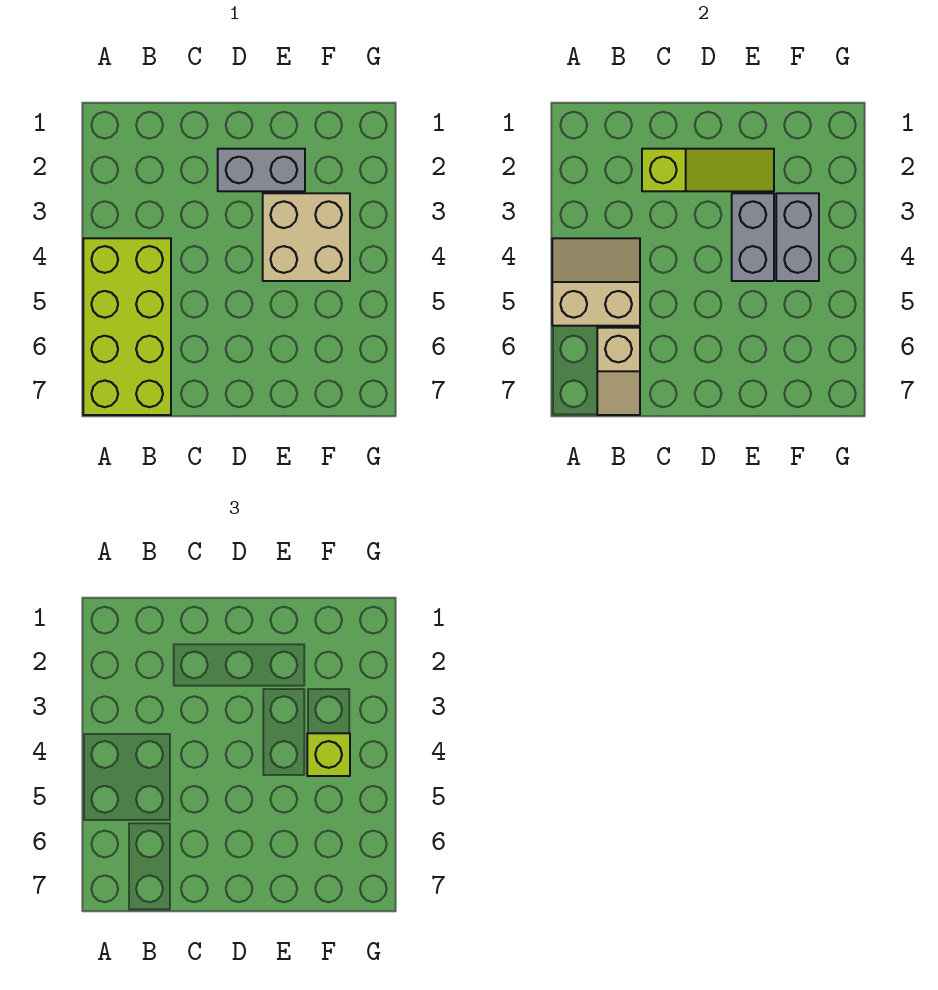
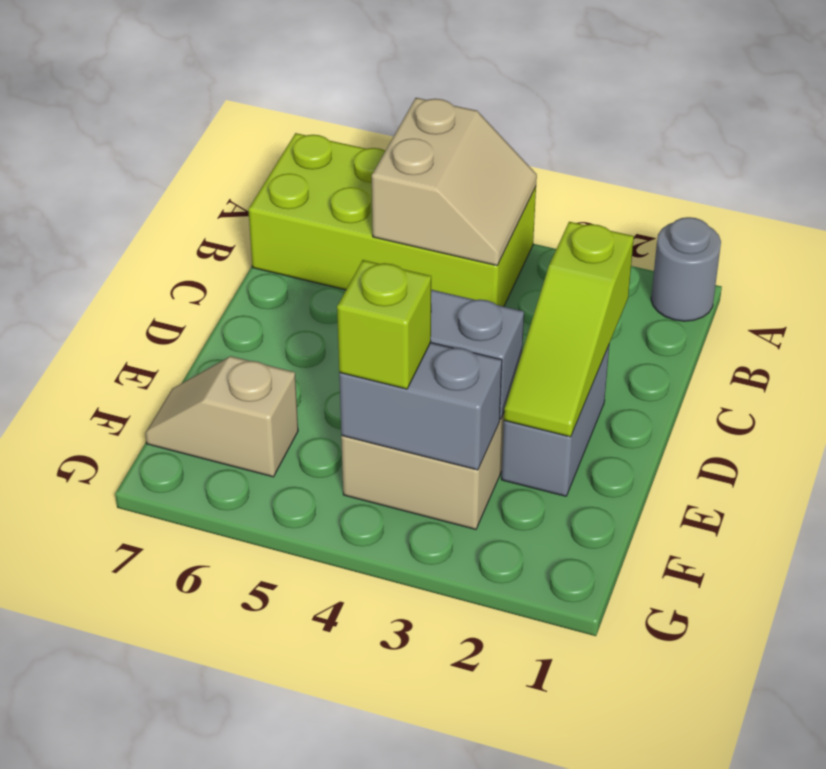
none -> grey round brick A1 level 1
tan slope B6:B7 level 2 top 6 -> tan slope F6:F7 level 1 top 6

